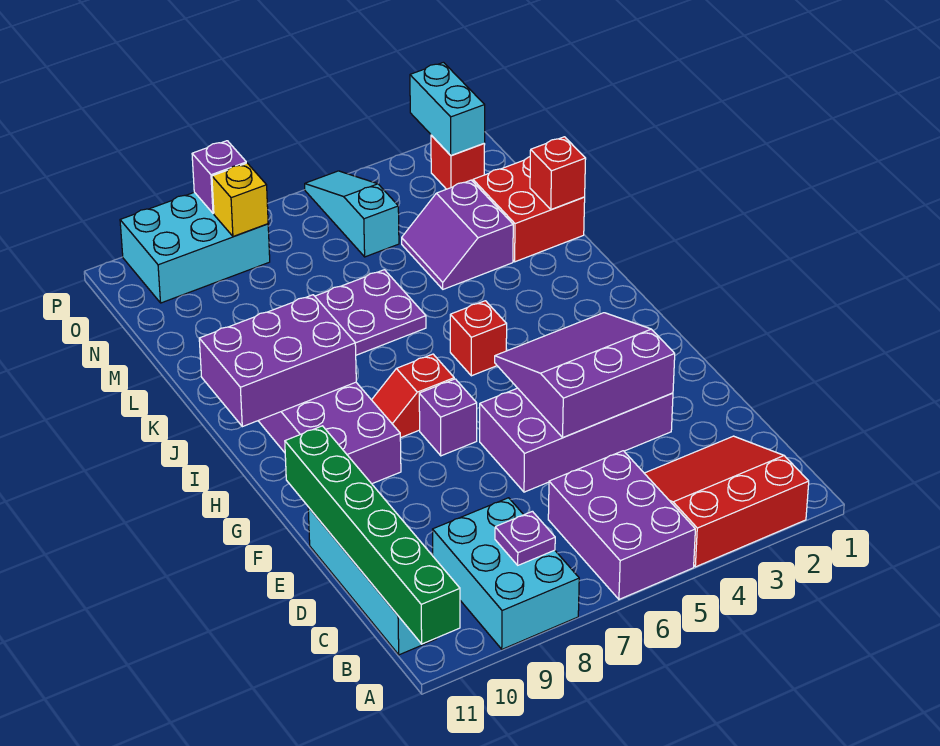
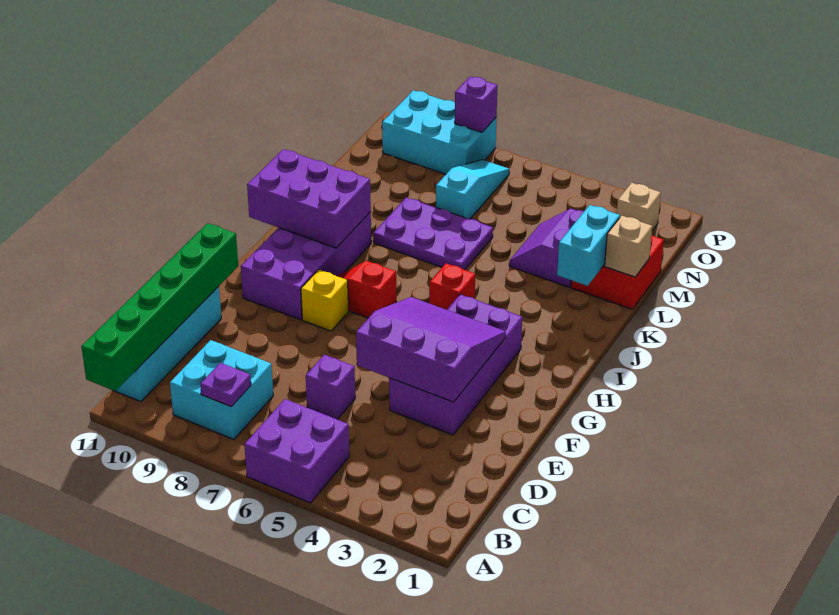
red slope A2:C4 level 1 top A -> none
purple brick A5:C6 level 1 -> purple brick A5:B6 level 1
cyan brick A8:C9 level 1 -> cyan brick B8:C9 level 1
purple brick E3:F6 level 1 -> purple brick E3:H4 level 1
purple brick G7 level 1 -> purple brick D6 level 1
red brick L1 level 2 -> tan brick L1 level 2
cyan slope N5:P5 level 1 top N -> cyan slope M7:O7 level 1 top M
red brick O2 level 1 -> tan brick O2 level 1
cyan brick O2:P2 level 2 -> cyan brick K2:L2 level 2
yellow brick O8 level 2 -> yellow brick G8 level 1

